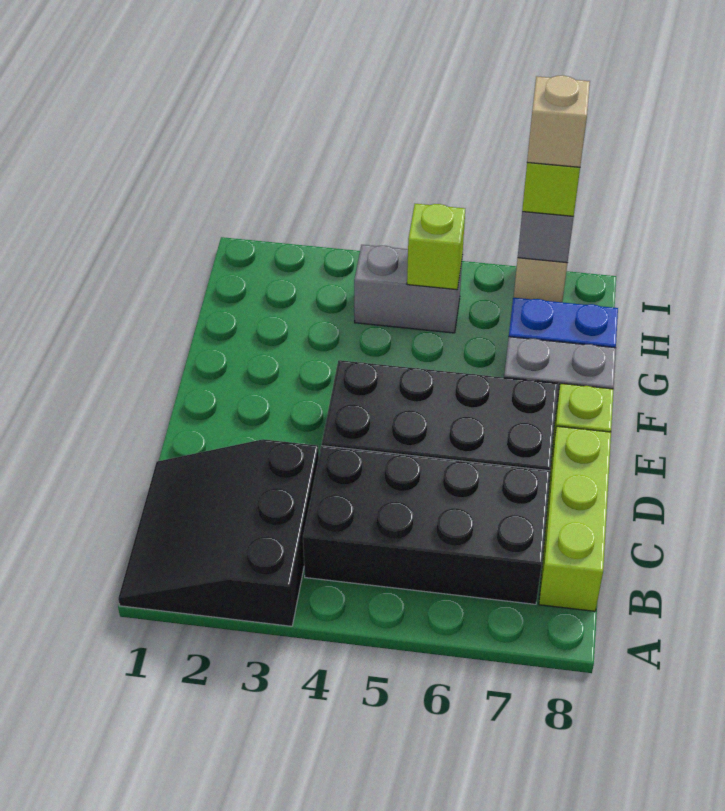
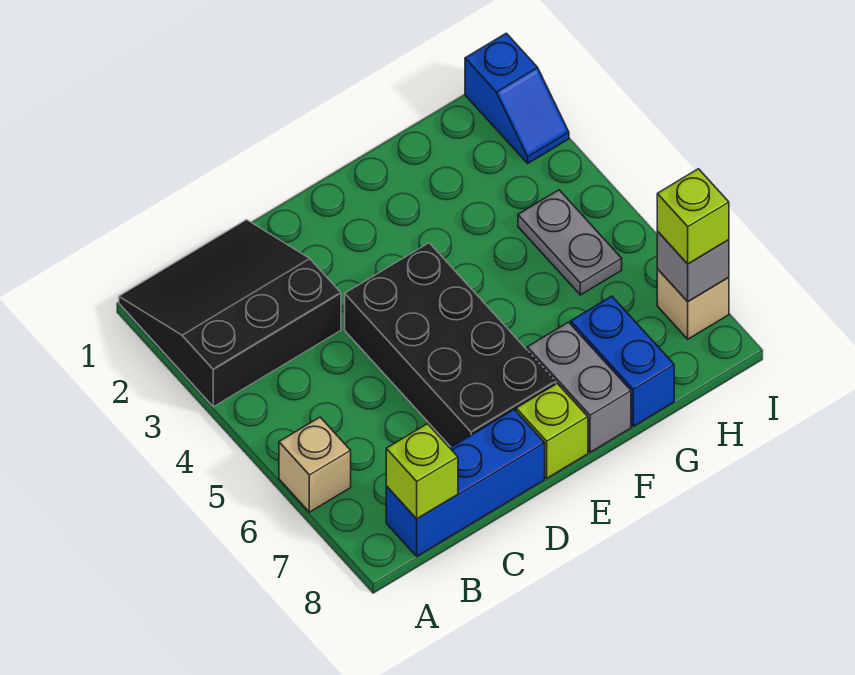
black brick B4:C7 level 1 -> none
lime brick B8:D8 level 1 -> blue brick B8:D8 level 1
grey brick H4:H5 level 1 -> grey plate H4:H5 level 1
lime brick H5 level 2 -> lime brick B8 level 2
none -> blue slope I1:I2 level 1 top 1
tan brick I7 level 4 -> tan brick A6 level 1

